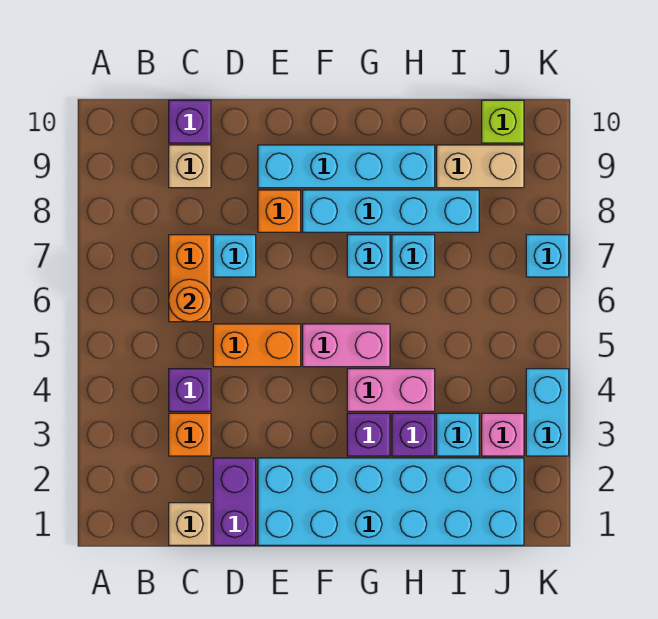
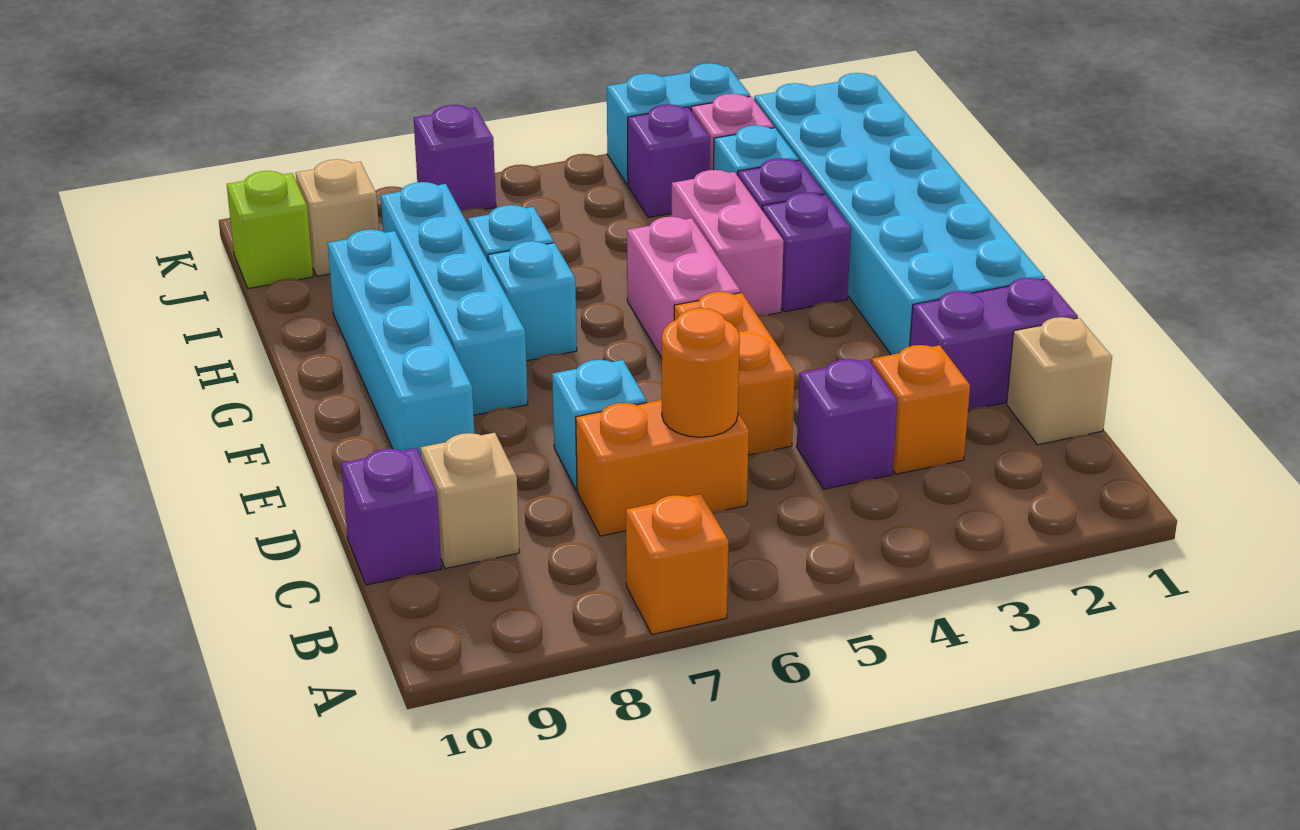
orange brick E8 level 1 -> orange brick A7 level 1
tan brick I9:J9 level 1 -> tan brick J9 level 1
none -> purple brick J4 level 1
cyan brick K7 level 1 -> purple brick K7 level 1

